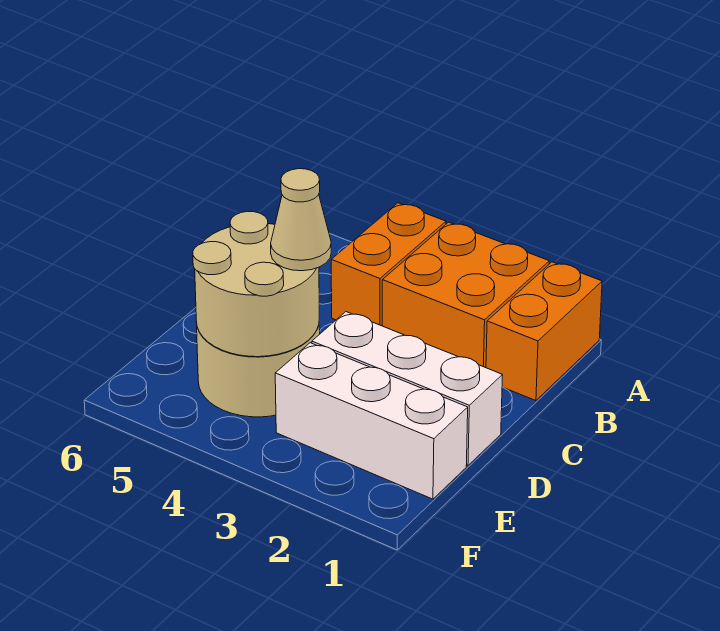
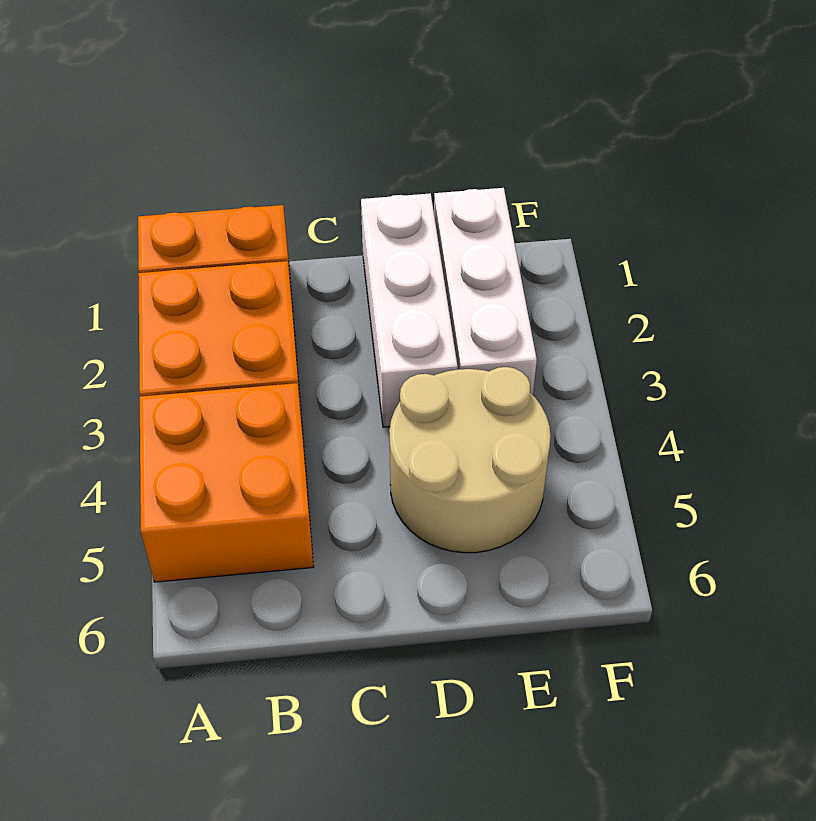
orange brick A4:B4 level 1 -> orange brick A4:B5 level 1
tan round brick D4:E5 level 2 -> none
tan cone D4 level 3 -> none

